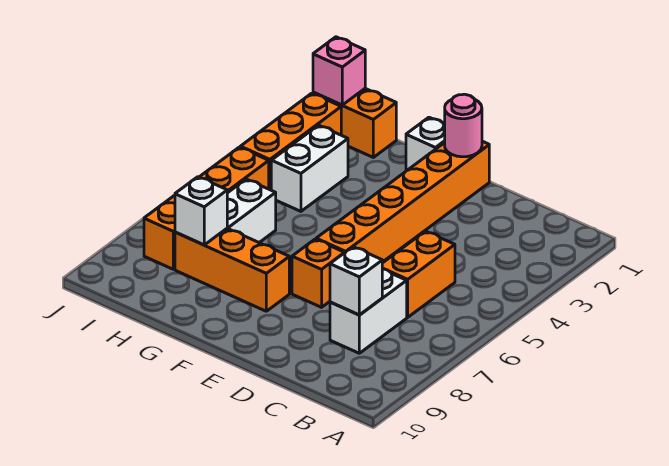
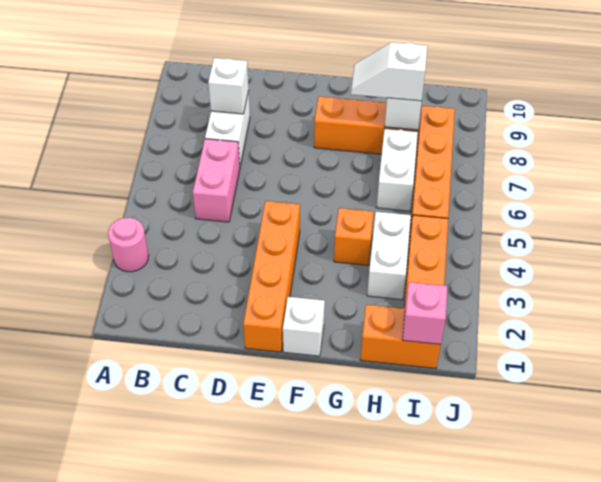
orange brick C5:C6 level 1 -> pink brick C5:C6 level 1
orange brick E1:E6 level 1 -> orange brick E1:E4 level 1
pink round brick E1 level 2 -> pink round brick A3 level 1
orange brick E7 level 1 -> orange brick G4 level 1
none -> white slope G8:H8 level 3 top H

